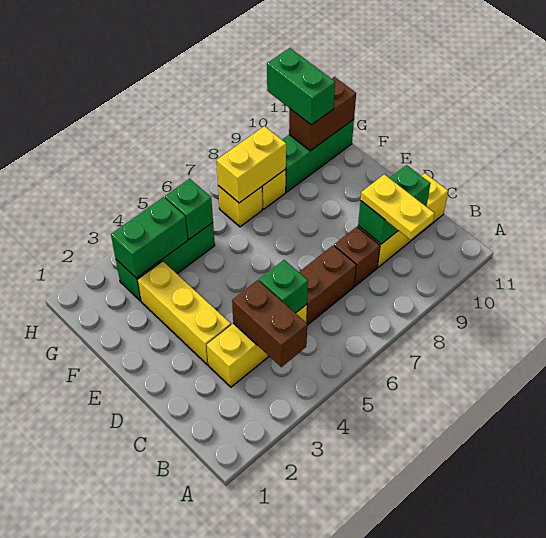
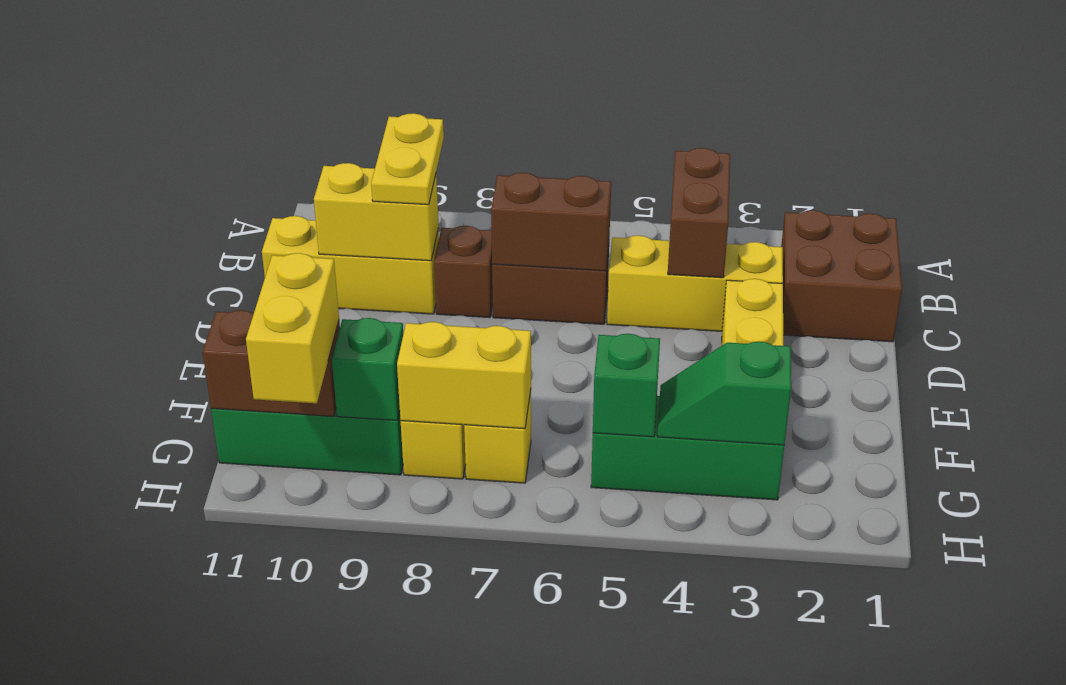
none -> brown brick B1:C2 level 1
green brick C5 level 2 -> green brick G9 level 2
none -> brown brick C6:C7 level 2
green brick C9:C10 level 2 -> yellow brick C9:C10 level 2
green brick G3:G4 level 2 -> green slope G3:G4 level 2 top 3
green brick G10:H10 level 3 -> yellow brick G10:H10 level 3

